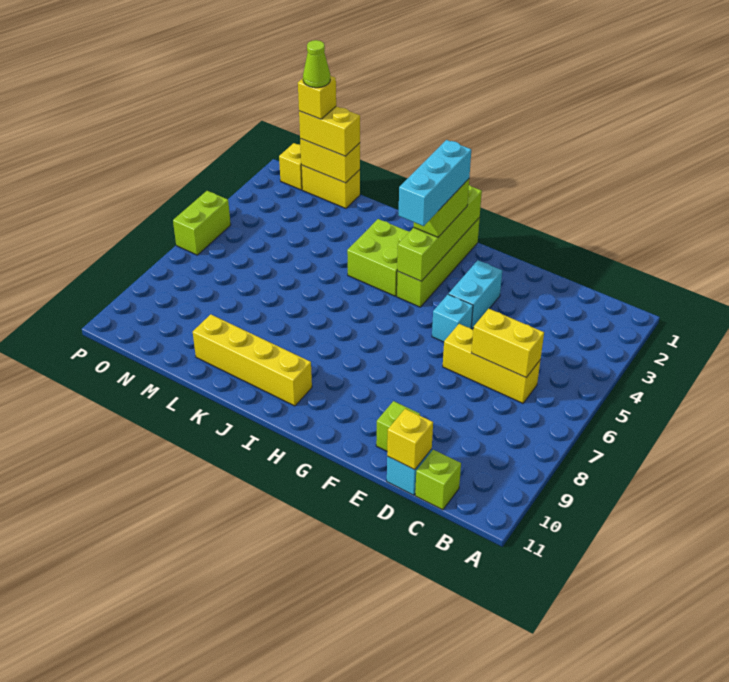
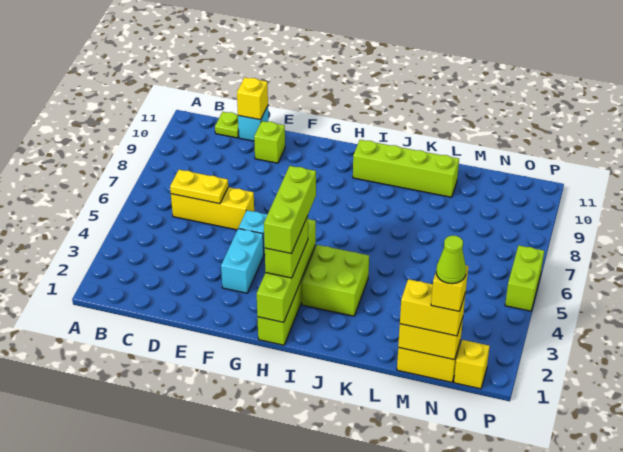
yellow brick C6:D6 level 2 -> yellow plate C6:D6 level 2
lime brick C11 level 1 -> lime plate C11 level 1
cyan brick H2:H4 level 4 -> lime brick H2:H4 level 4
yellow brick I10:L10 level 1 -> lime brick I10:L10 level 1

